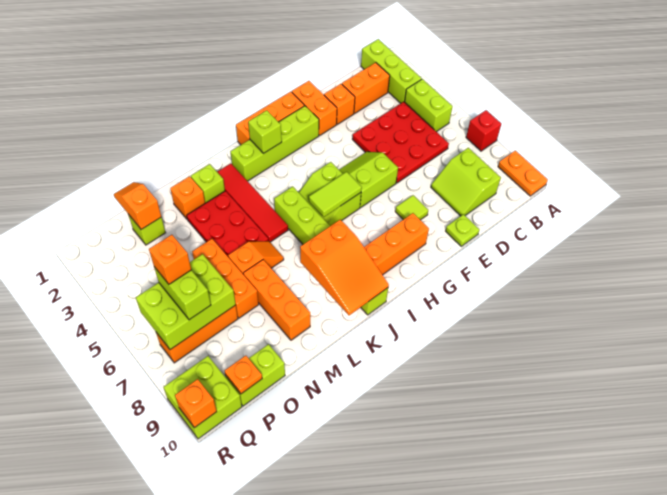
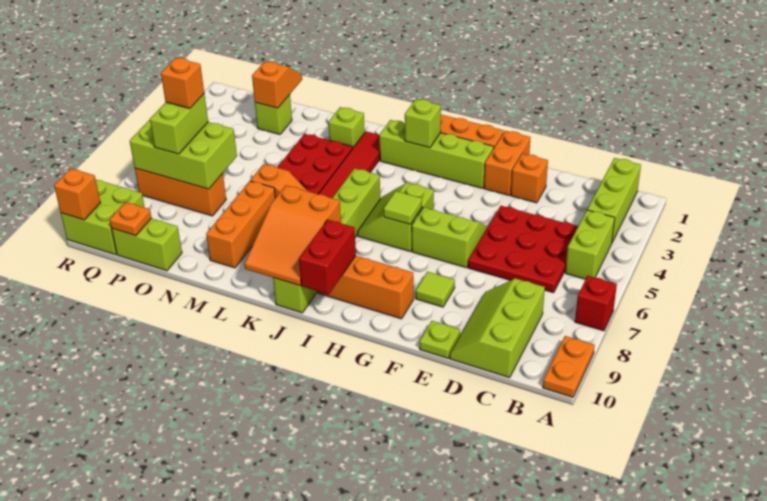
orange brick C2:D2 level 1 -> none
lime slope C8:D9 level 1 top C -> lime slope C8:D10 level 1 top C
lime tile H6:I6 level 2 -> lime tile H6 level 2
none -> red brick I9:I10 level 2
orange brick M2 level 1 -> none
orange brick N5:N7 level 1 -> none

